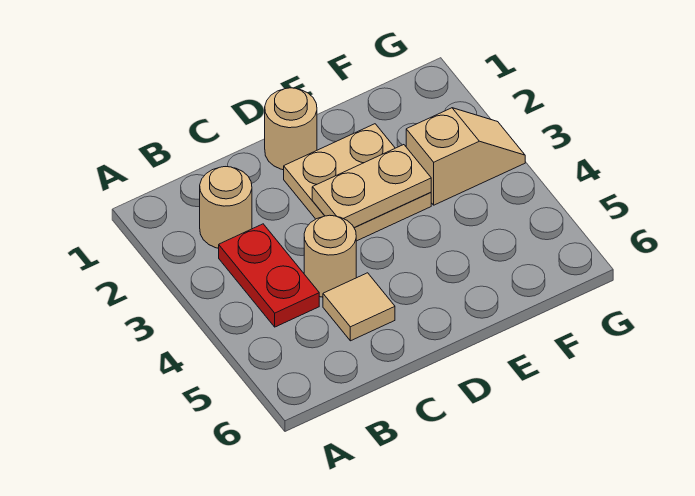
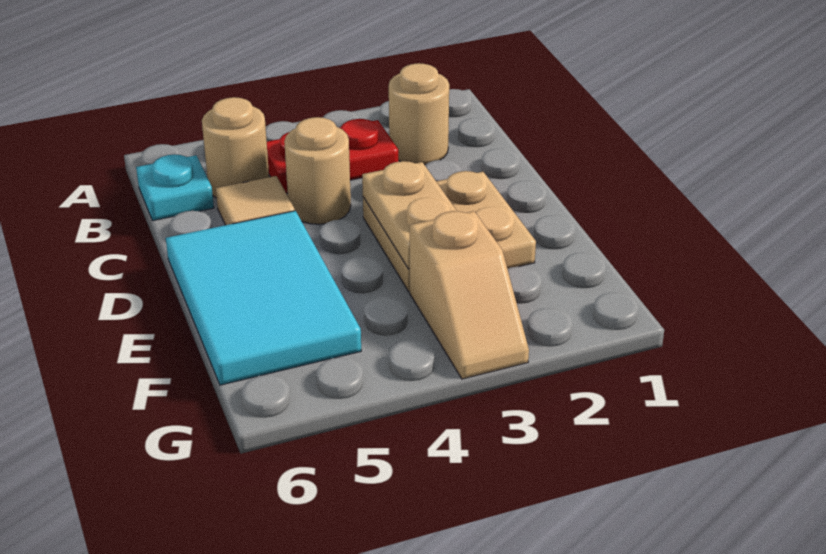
none -> cyan plate B6 level 1
tan round brick D1 level 1 -> tan round brick B5 level 1
none -> cyan tile D5:F6 level 1

